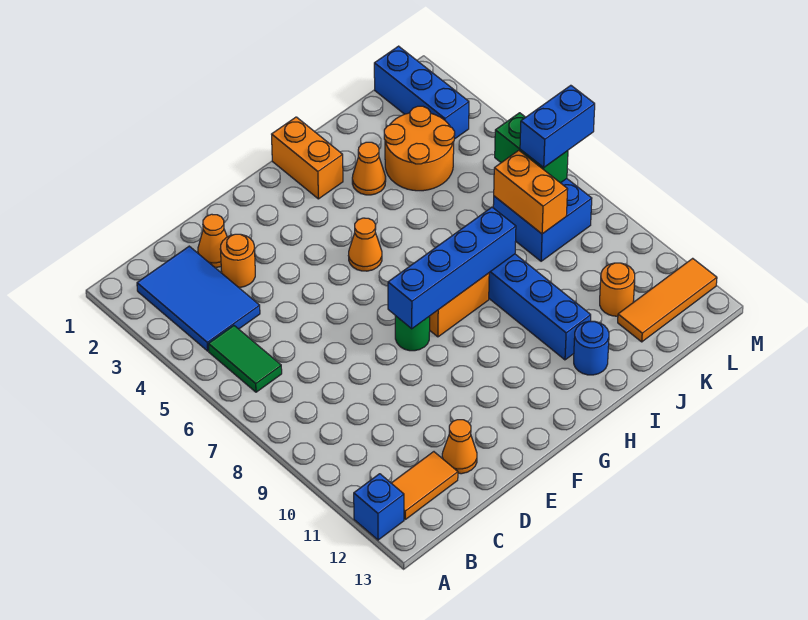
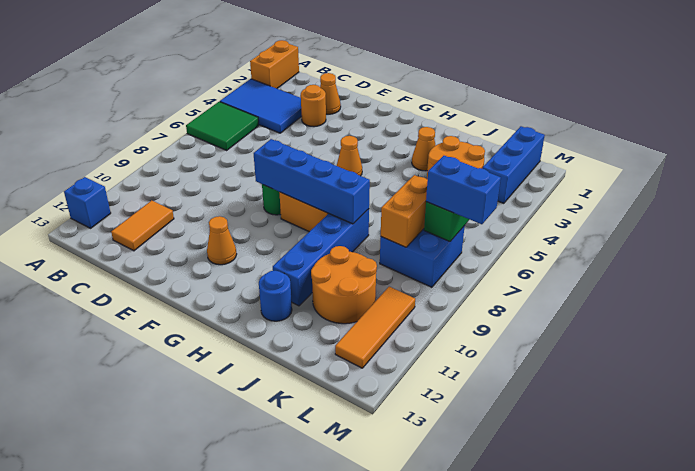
blue tile B2:C4 level 1 -> blue tile A3:C4 level 1
green tile B5:B6 level 1 -> green tile A5:B6 level 1
orange tile B12:C12 level 1 -> orange tile C11:C12 level 1
orange cone D12 level 1 -> orange cone F11 level 1
orange brick H1:H2 level 1 -> orange brick A1:A2 level 1
orange round brick K11 level 1 -> orange round brick J10:K11 level 1
orange tile K12:M12 level 1 -> orange tile L10:L12 level 1

